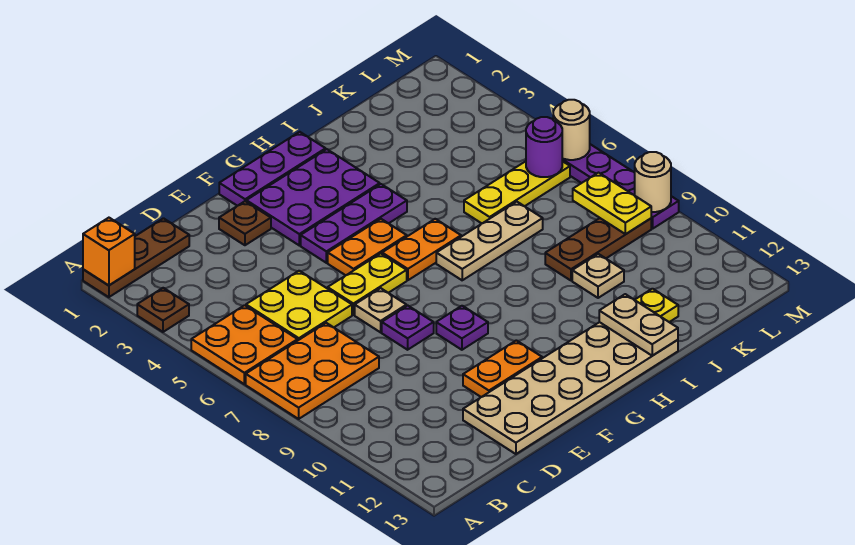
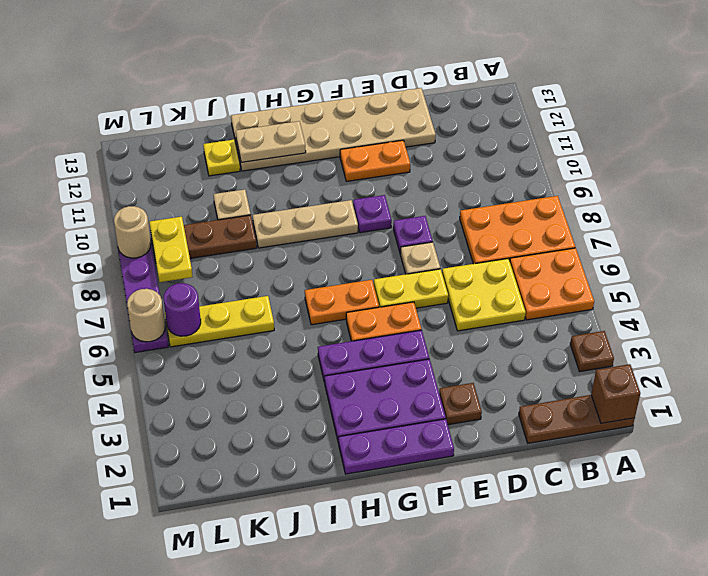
orange brick A1 level 2 -> brown brick A1 level 2
tan plate H7:J7 level 1 -> tan plate G9:I9 level 1
tan plate I12:I13 level 2 -> tan plate H12:I12 level 2

